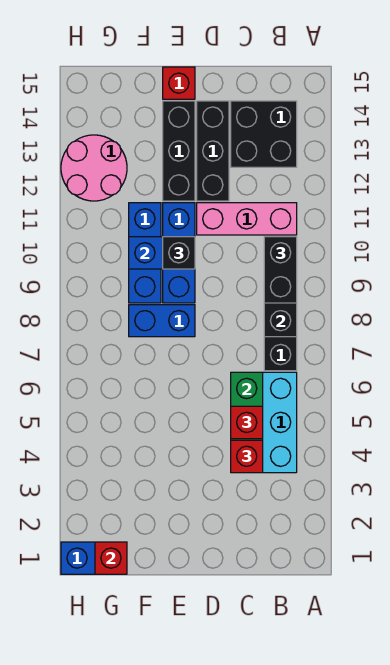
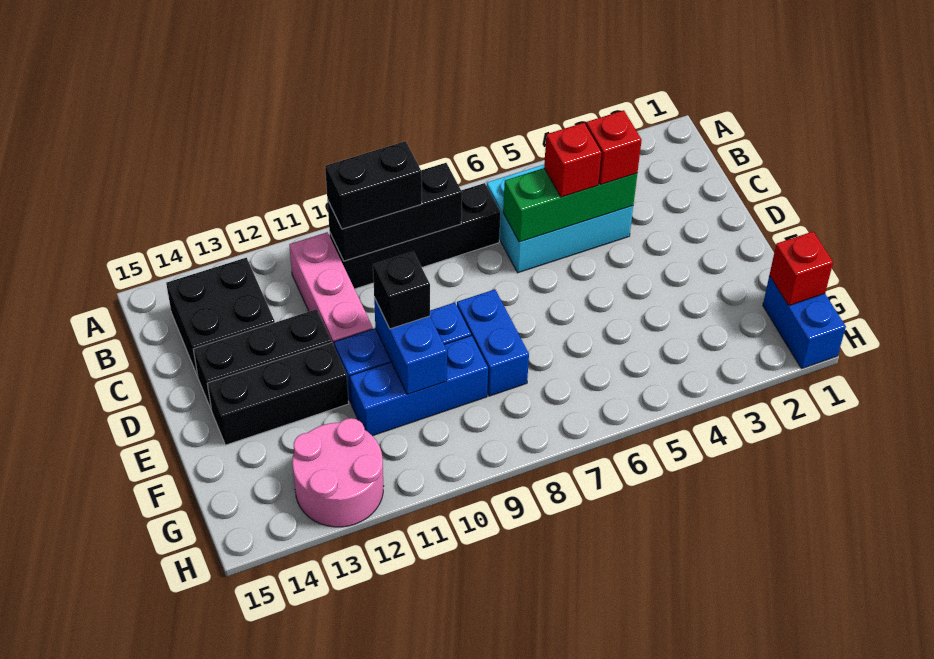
red brick E15 level 1 -> none

